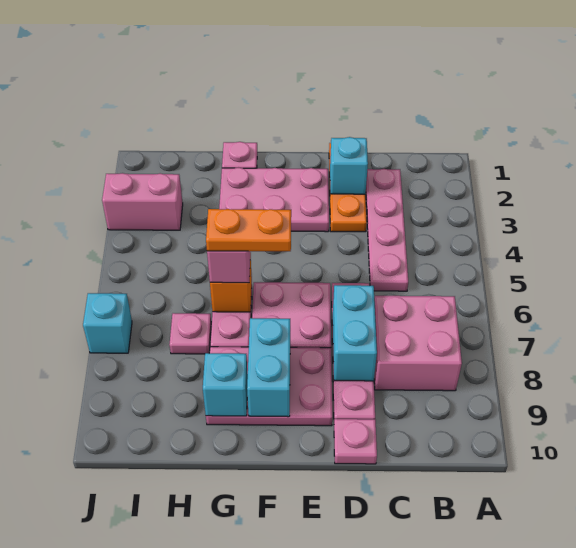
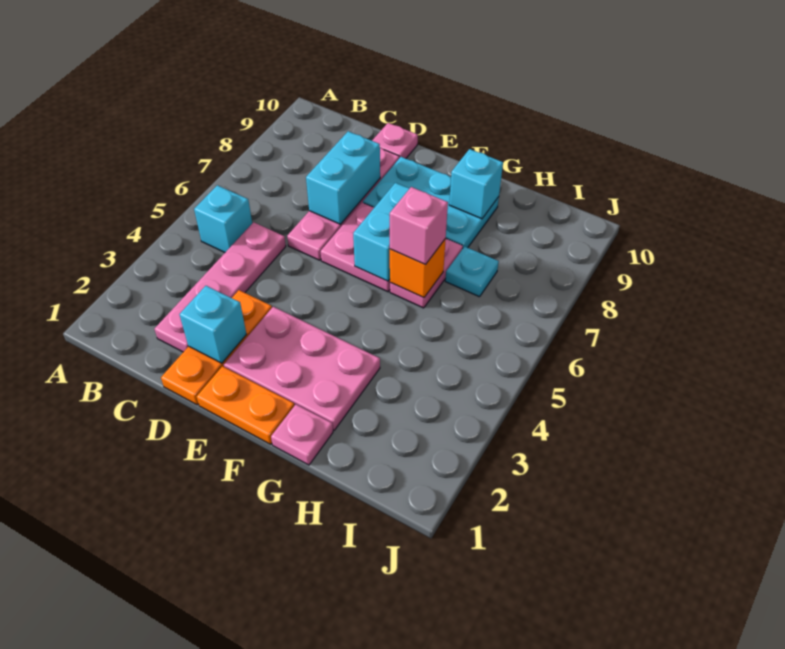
pink brick B7:C8 level 1 -> none
pink plate E8:G9 level 1 -> cyan plate E8:G9 level 1
orange plate F6:G6 level 4 -> orange plate E1:F1 level 1
cyan brick F8:F9 level 2 -> cyan brick F6:F7 level 2
pink plate H7 level 1 -> cyan plate H7 level 1
pink brick I3:J3 level 1 -> none
cyan brick J7 level 1 -> cyan brick B5 level 1

